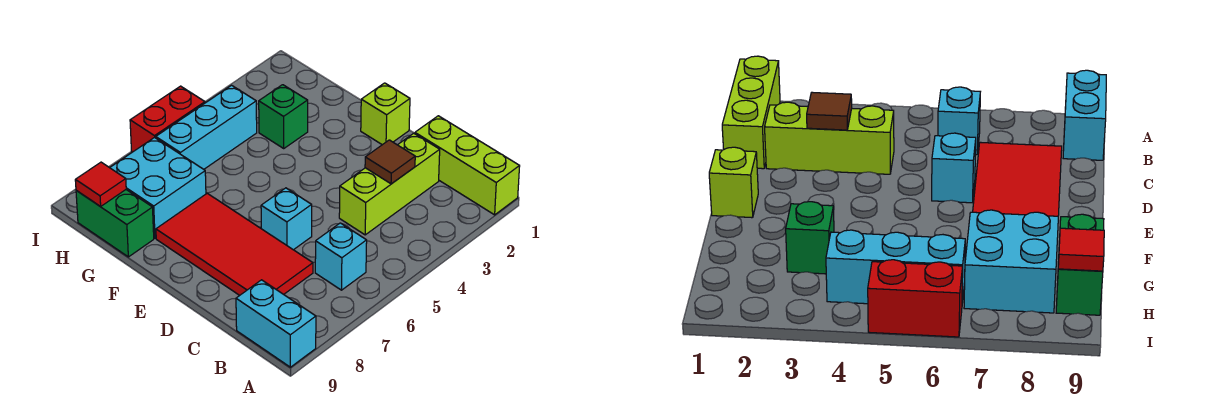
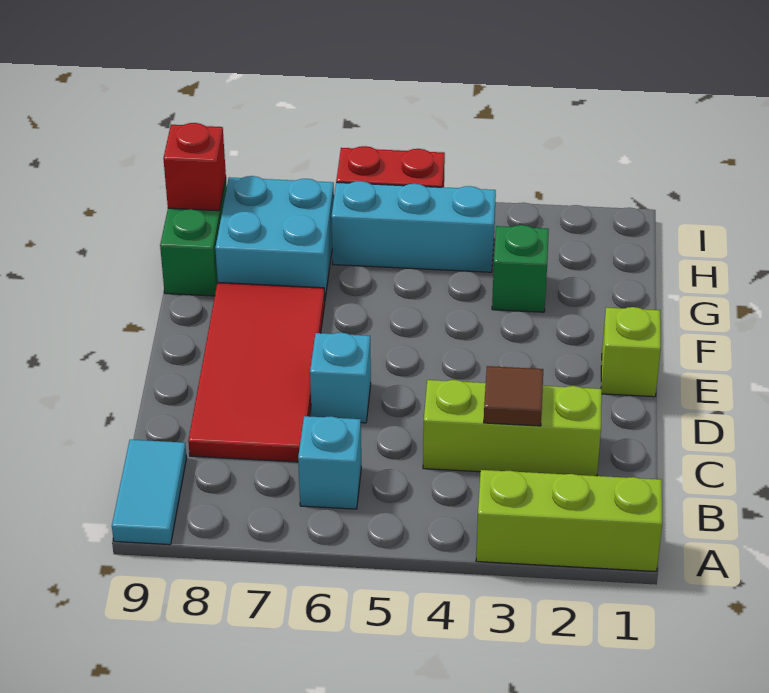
lime brick A1:C1 level 1 -> lime brick A1:A3 level 1
cyan brick A9:B9 level 1 -> cyan tile A9:B9 level 1
red tile H9 level 2 -> red brick H9 level 2

